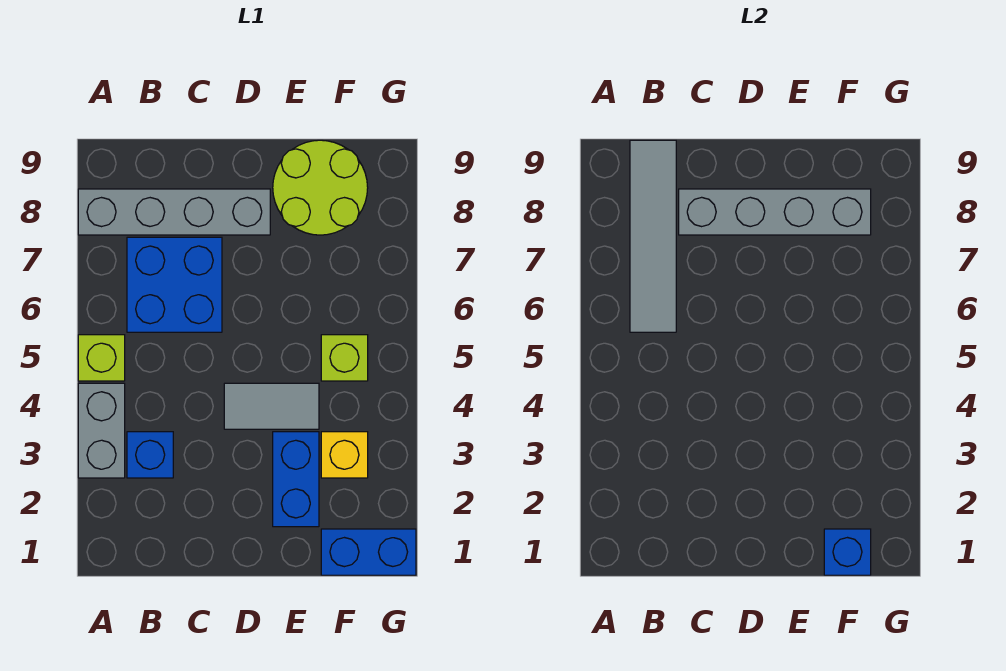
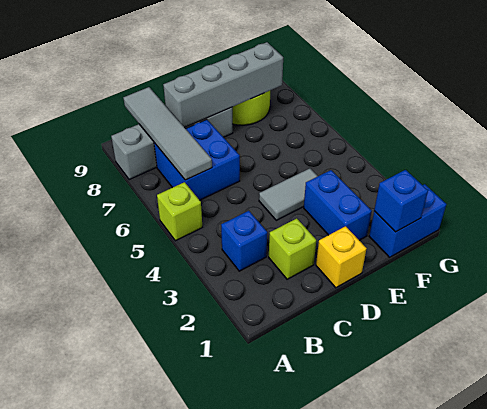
grey brick A3:A4 level 1 -> none
yellow brick F3 level 1 -> yellow brick D1 level 1
lime brick F5 level 1 -> lime brick C2 level 1

